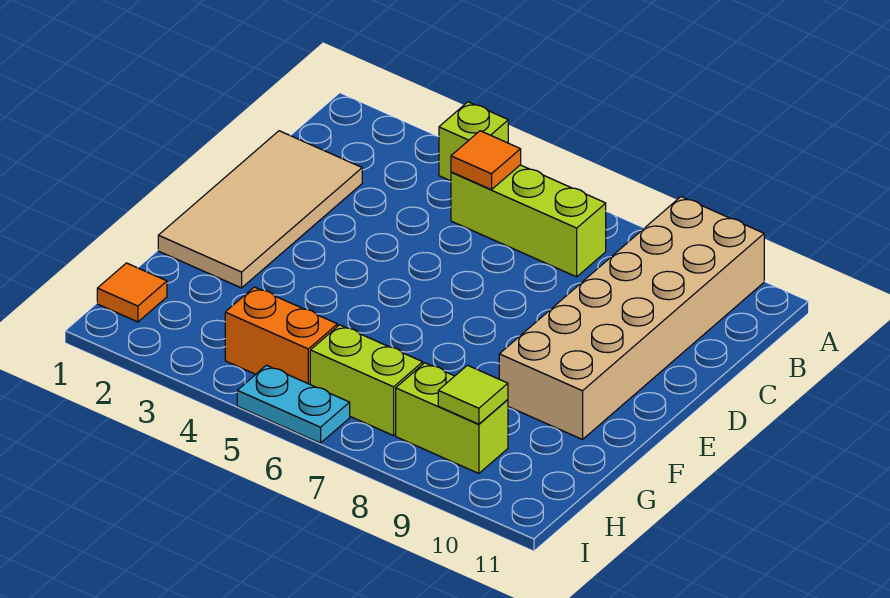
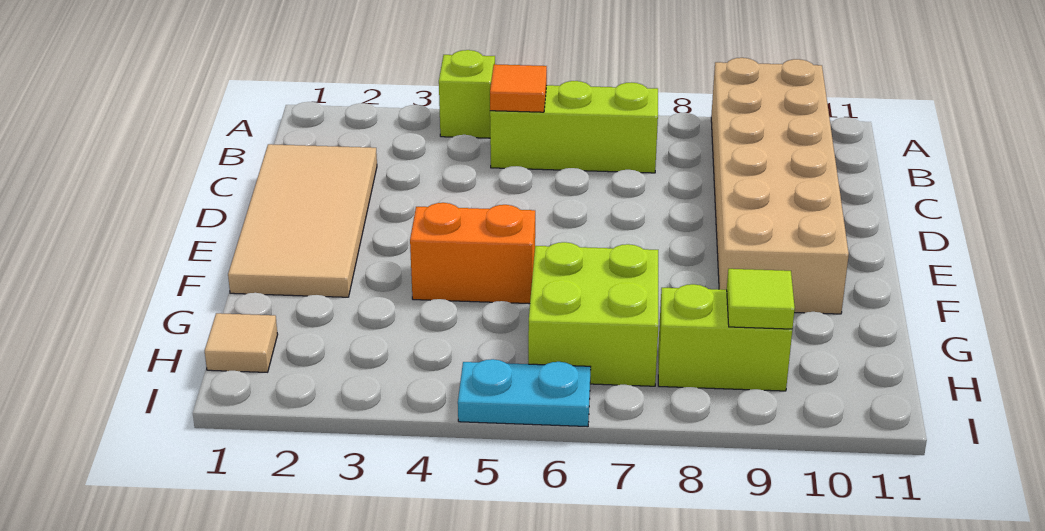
orange tile H1 level 1 -> tan tile H1 level 1
orange brick H4:H5 level 1 -> orange brick F4:F5 level 1
lime brick H6:H7 level 1 -> lime brick G6:H7 level 1

